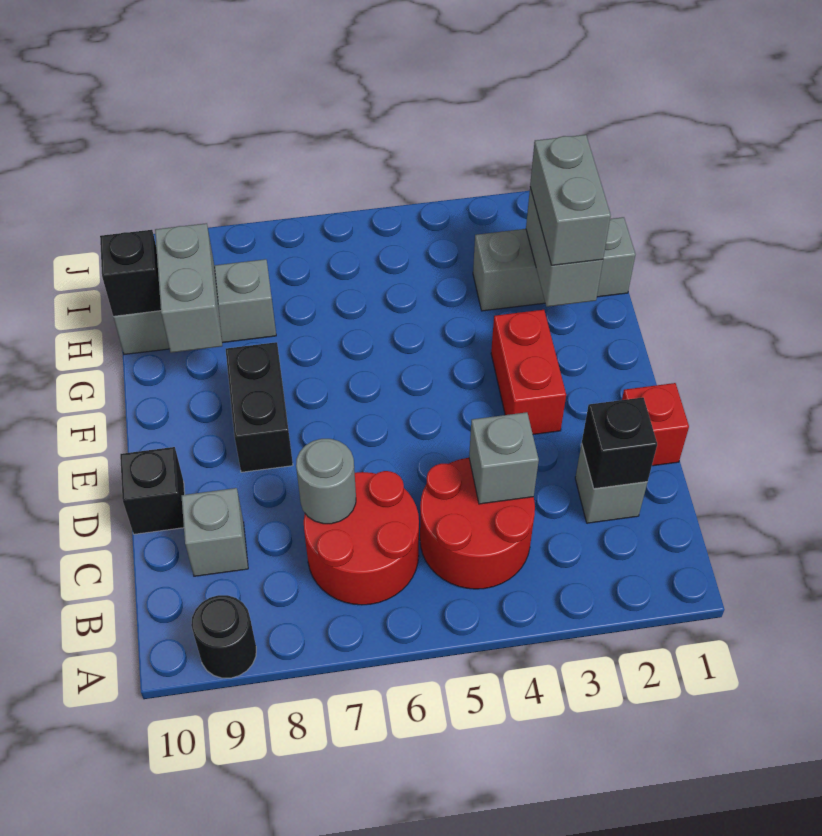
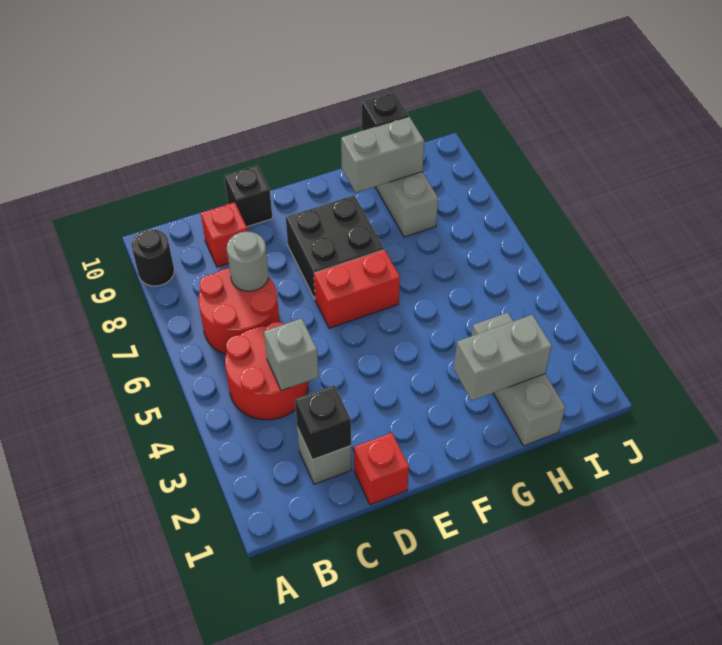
grey brick C9 level 1 -> red brick C9 level 1
red brick E3:F3 level 1 -> red brick E6:F6 level 1
black brick E8:F8 level 1 -> black brick E7:F8 level 1
grey brick G2:H2 level 3 -> none

